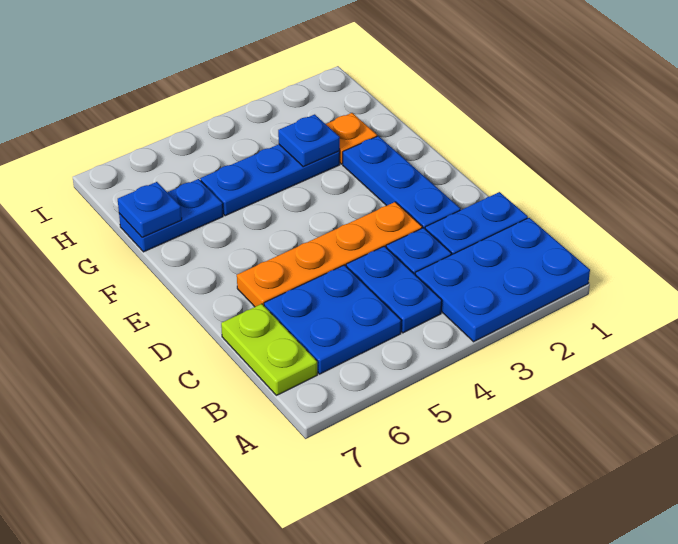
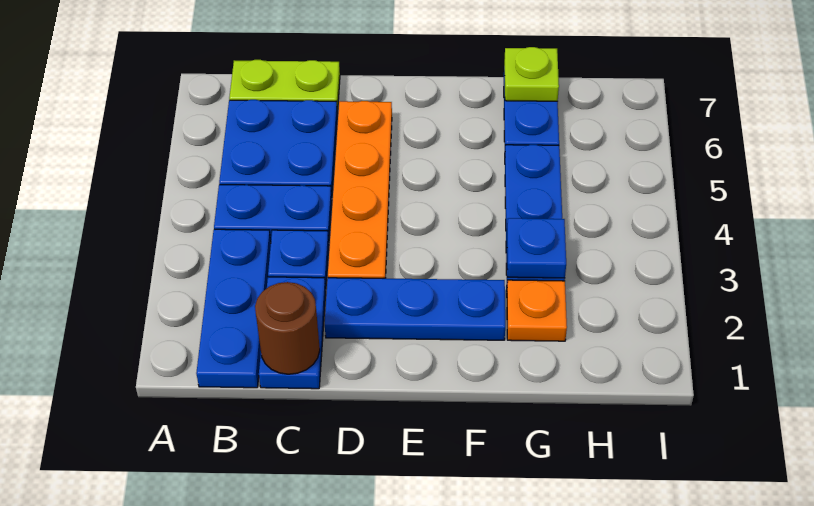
blue plate A1:B3 level 1 -> blue plate B1:B3 level 1
none -> brown round brick C1 level 2
blue plate G7 level 2 -> lime plate G7 level 2

